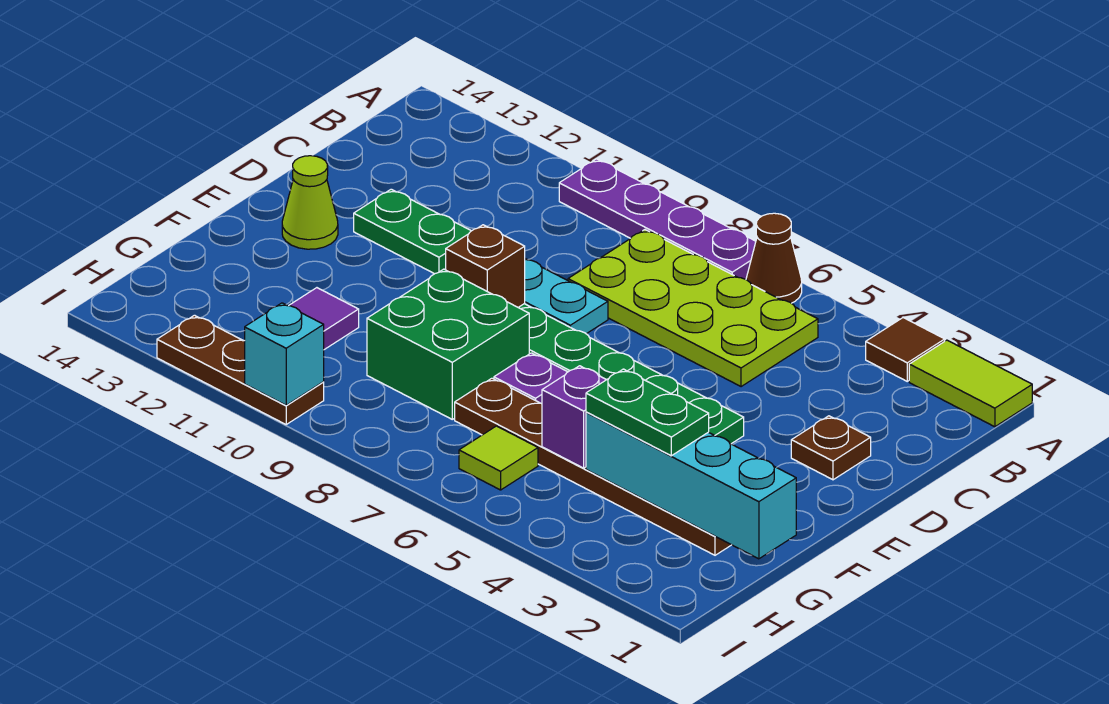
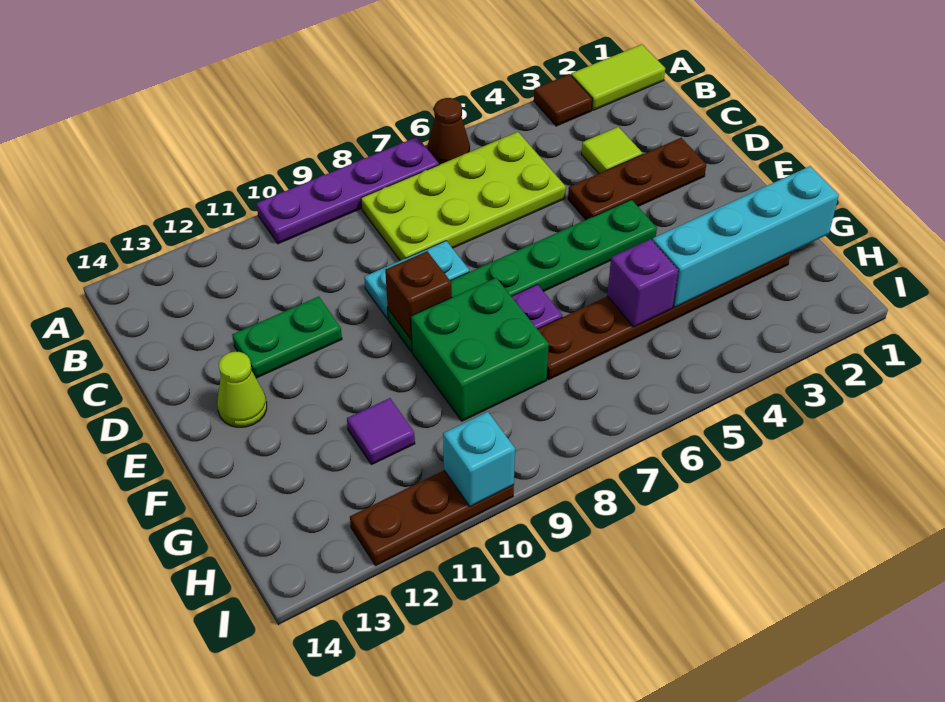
brown plate D2 level 1 -> brown plate D2:D4 level 1
green plate G3:G4 level 3 -> none
lime tile H6 level 1 -> lime tile C3 level 1

